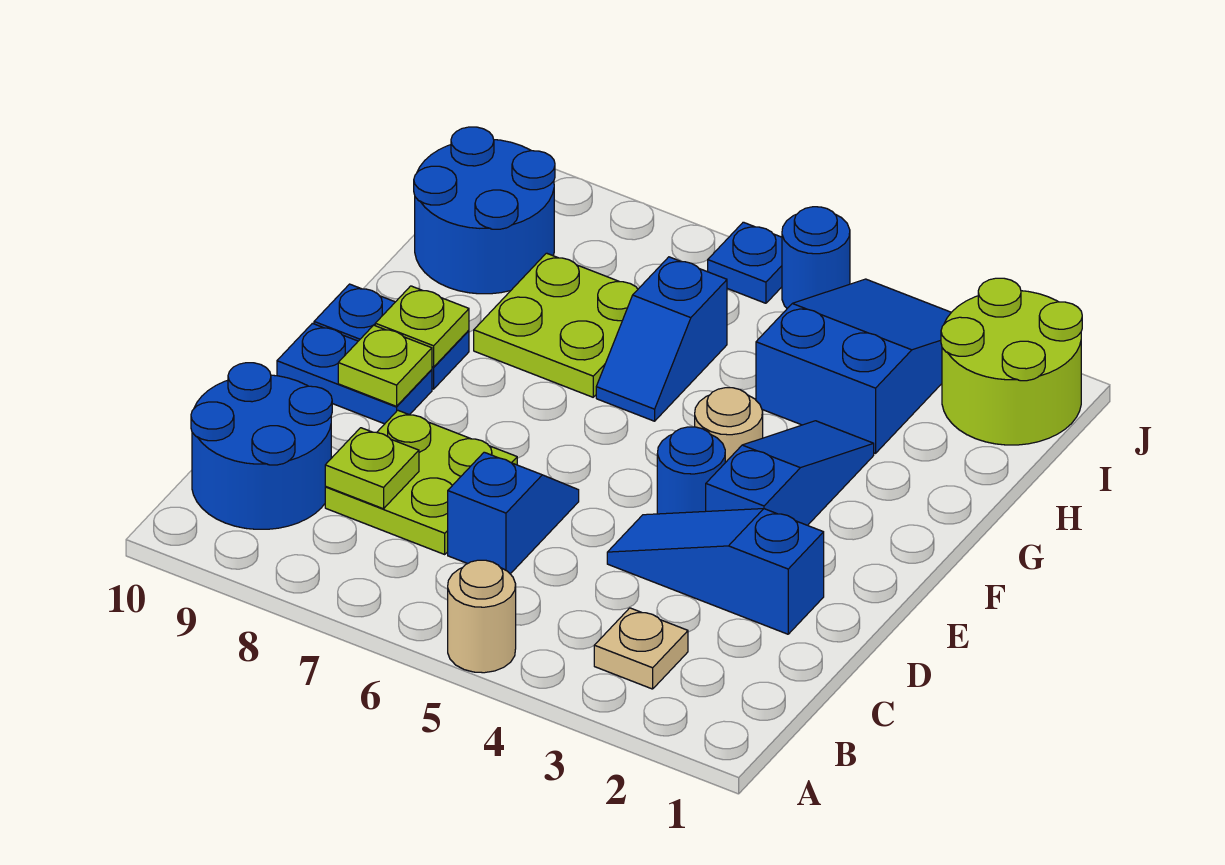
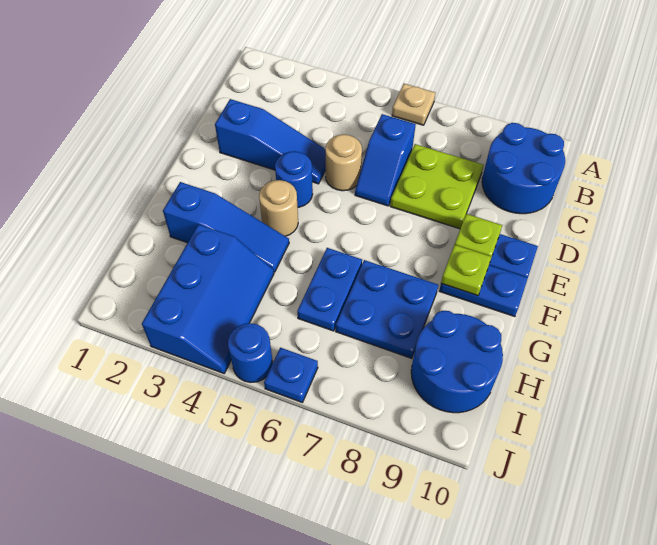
tan round brick A5 level 1 -> tan round brick D5 level 1
tan plate B3 level 1 -> tan plate A6 level 1
lime plate C8 level 2 -> none
blue slope E3:G3 level 1 top E -> blue slope G2:G4 level 1 top 2
blue slope G6:H6 level 1 top H -> blue plate G6:H6 level 1
lime plate G7:H8 level 1 -> blue plate G7:H8 level 1
blue slope H3:J4 level 1 top H -> blue slope H3:J4 level 1 top 3
lime round brick I1:J2 level 1 -> none

